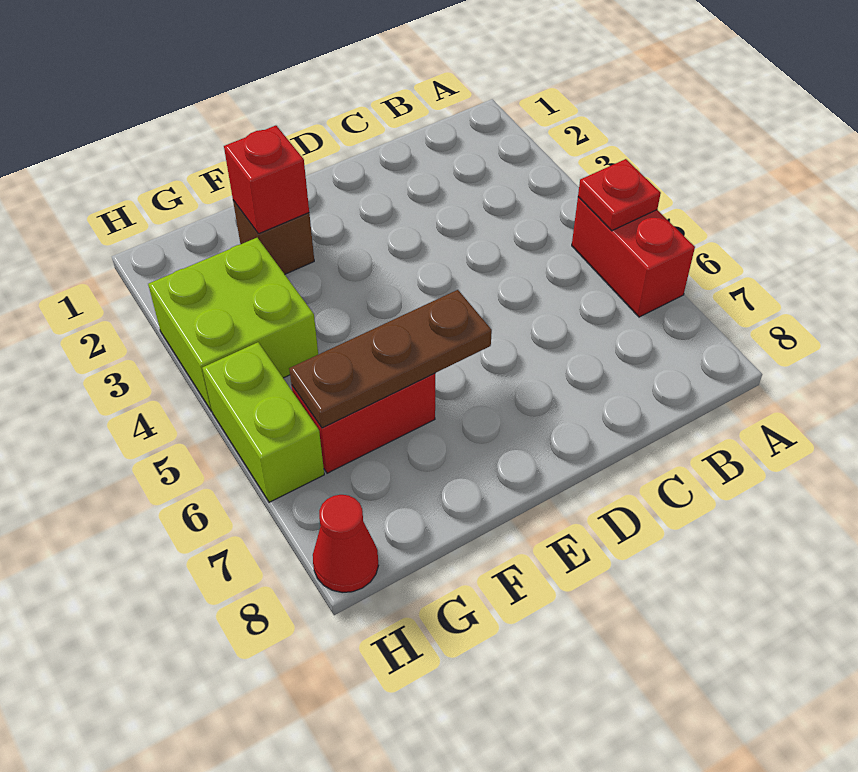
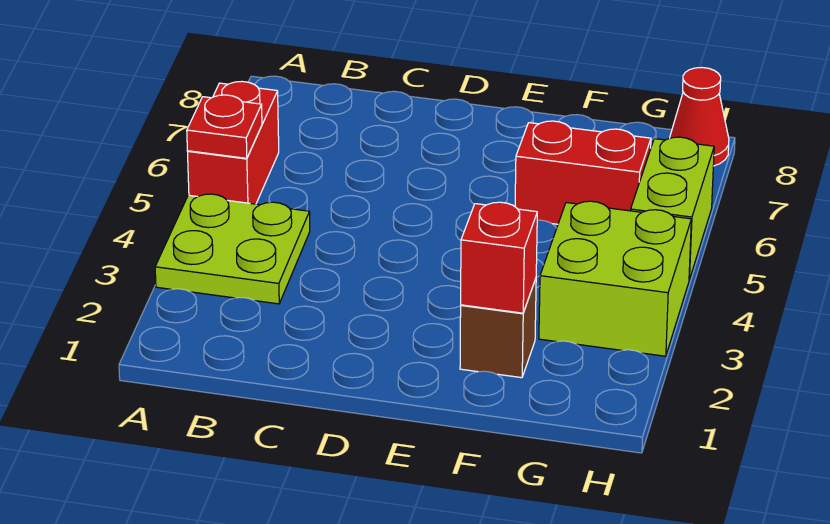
none -> lime plate A3:B4 level 1
brown plate E6:G6 level 2 -> none

